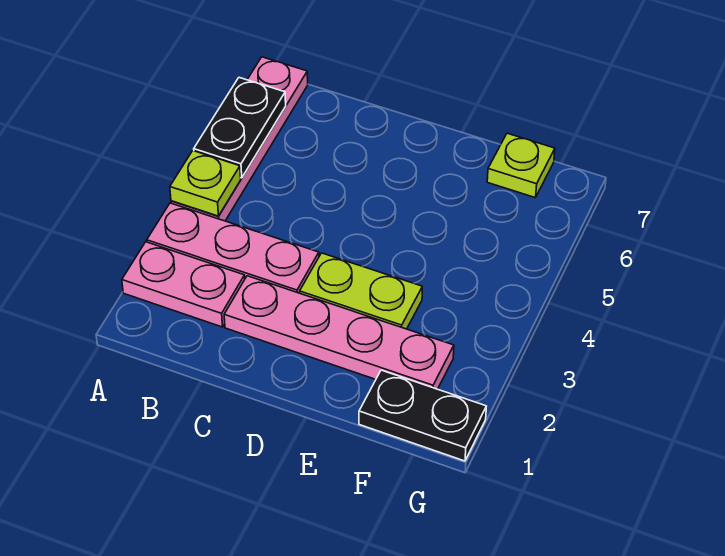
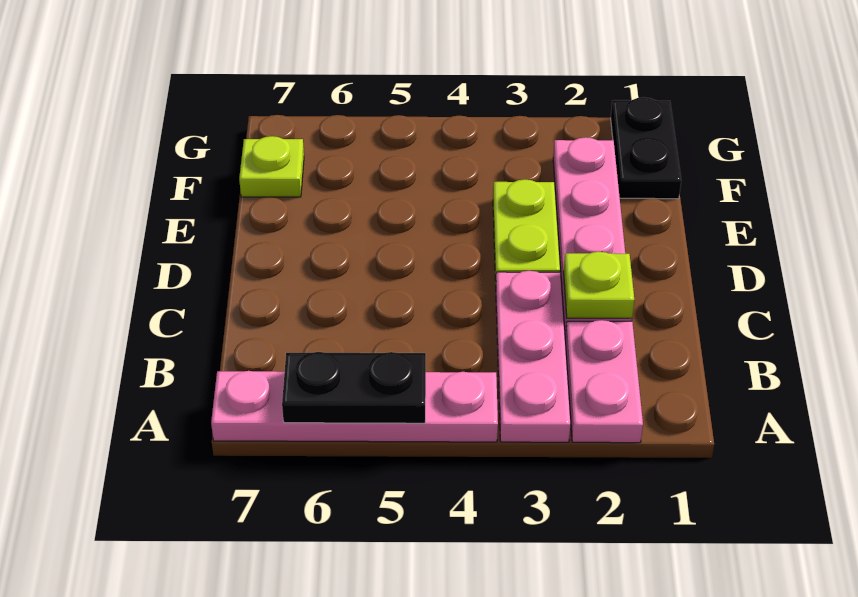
lime plate A4 level 2 -> lime plate C2 level 2

